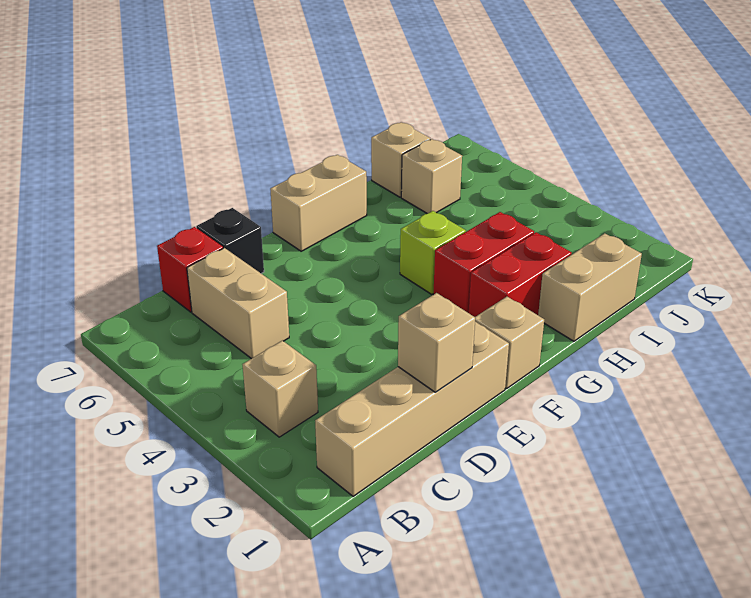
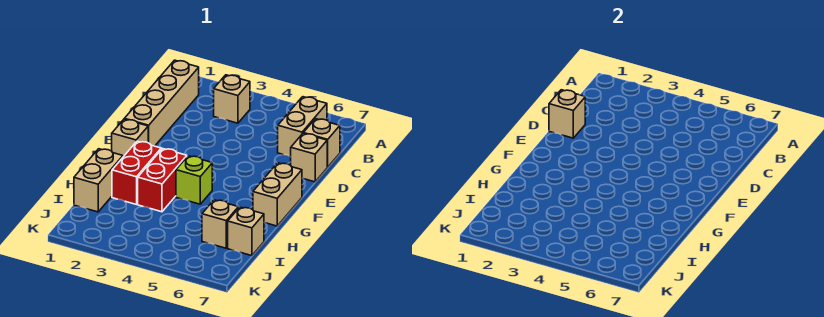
tan brick C5:C6 level 1 -> tan brick B6:C6 level 1
red brick C7 level 1 -> tan brick C7 level 1
black brick D7 level 1 -> tan brick D7 level 1

